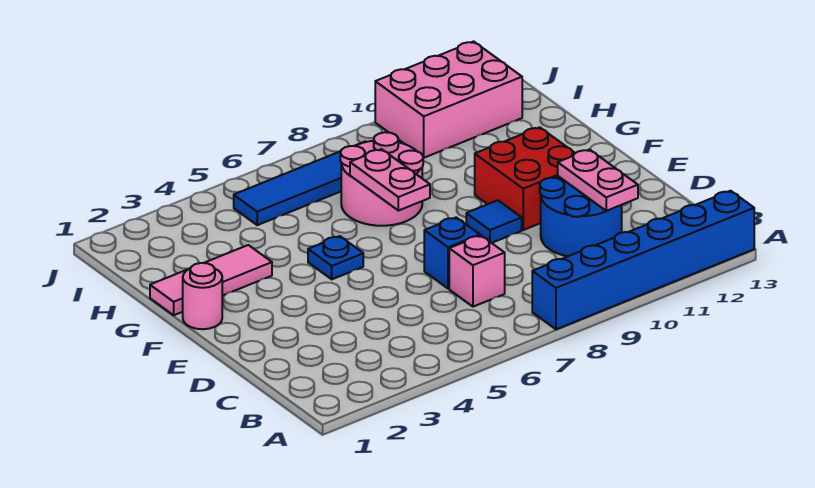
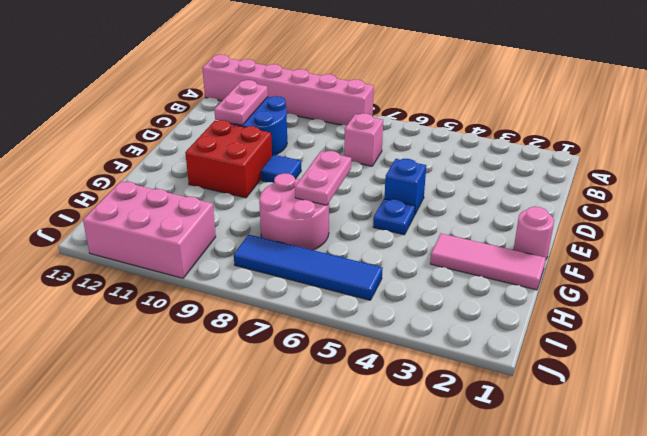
blue brick A8:A13 level 1 -> pink brick A8:A13 level 1
blue brick D7 level 1 -> blue brick E5 level 1

